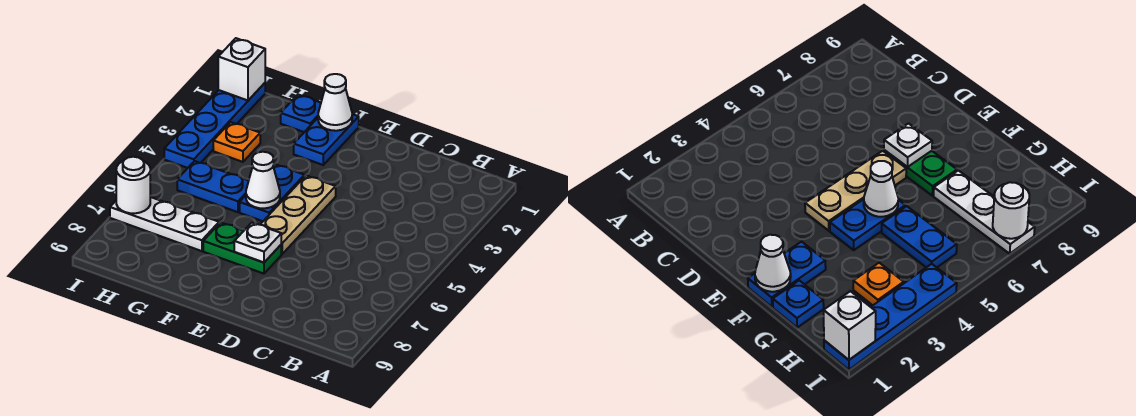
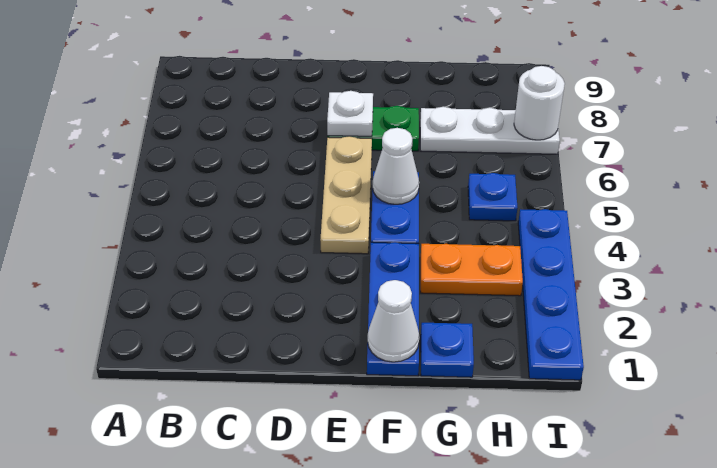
blue plate F1:F2 level 1 -> blue plate F1:F3 level 1
blue plate G5:H5 level 1 -> blue plate H5 level 1
orange plate H3 level 1 -> orange plate G3:H3 level 1
white brick I1 level 2 -> none

